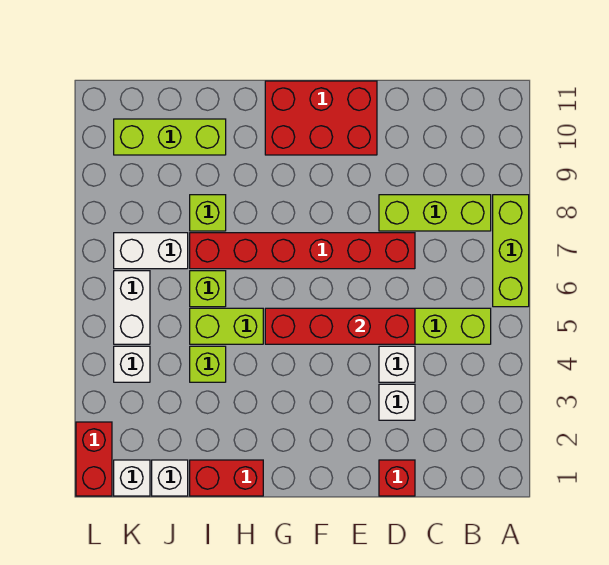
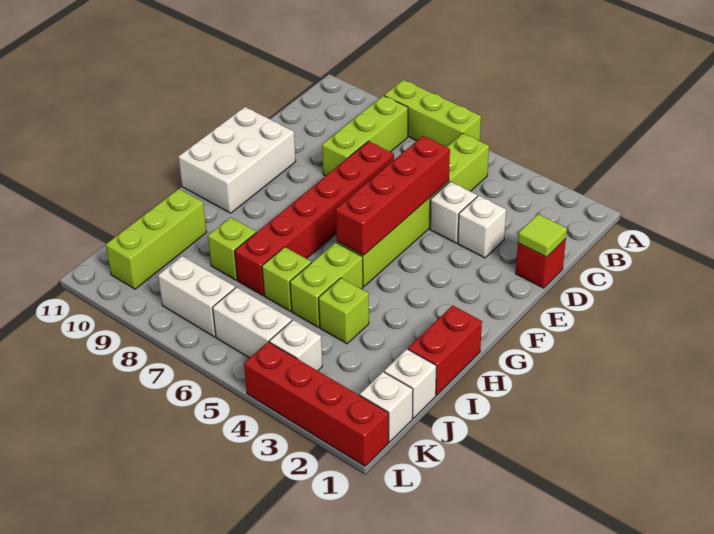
none -> lime tile D1 level 2
red brick E10:G11 level 1 -> white brick E10:G11 level 1
white brick J7:K7 level 1 -> white brick K7:K8 level 1
red brick L1:L2 level 1 -> red brick L1:L4 level 1

